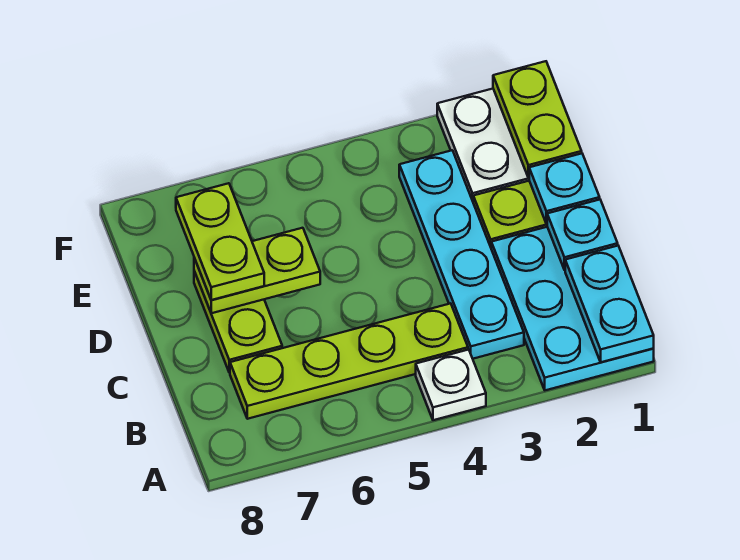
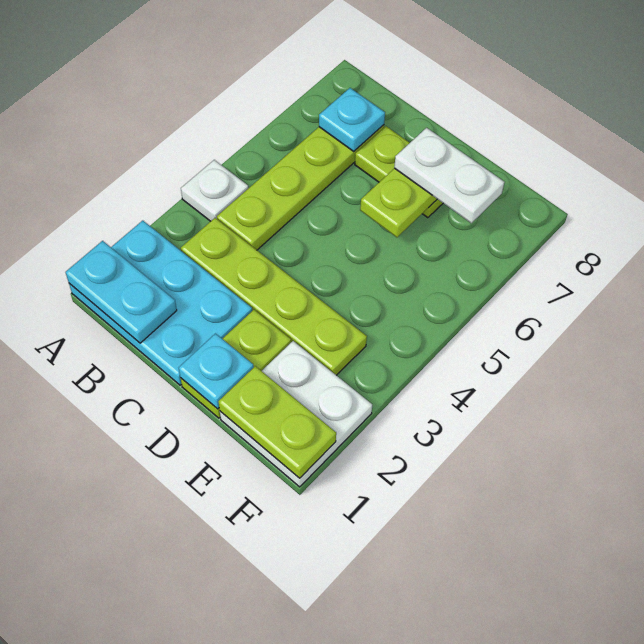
cyan plate B3:E3 level 1 -> lime plate B3:E3 level 1
cyan plate C1 level 2 -> cyan plate B7 level 2
lime plate D7:E7 level 3 -> white plate D7:E7 level 3

